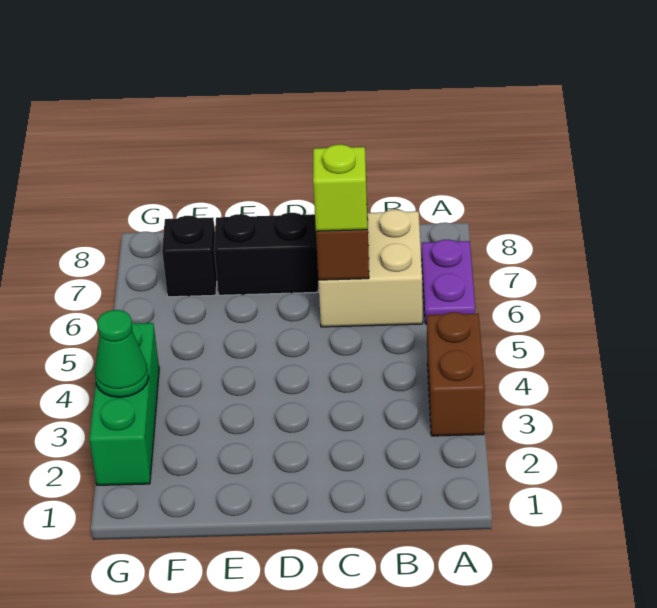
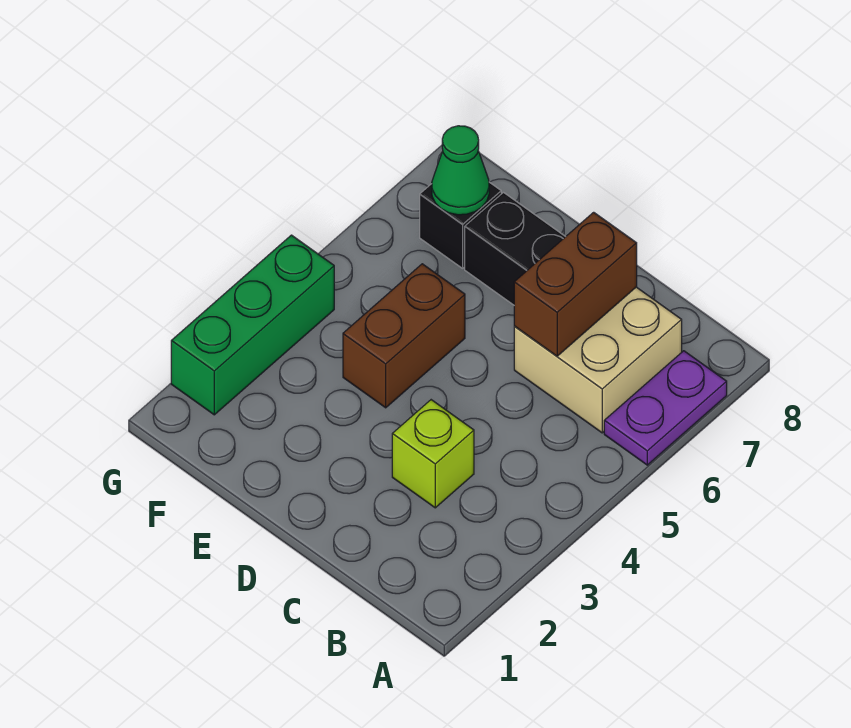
brown brick A3:A4 level 1 -> brown brick E4:E5 level 1
lime brick C6 level 3 -> lime brick C3 level 1
green cone G3 level 2 -> green cone F7 level 2

